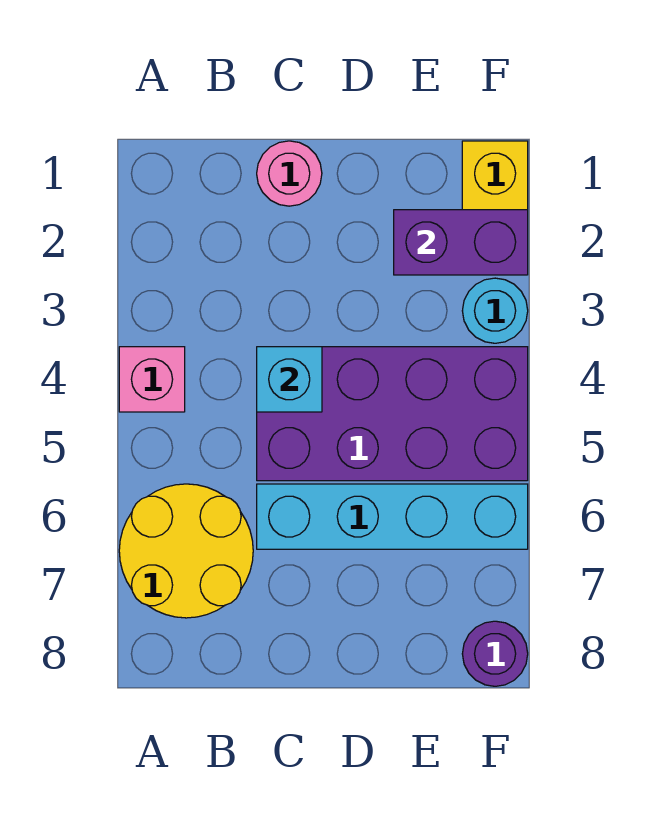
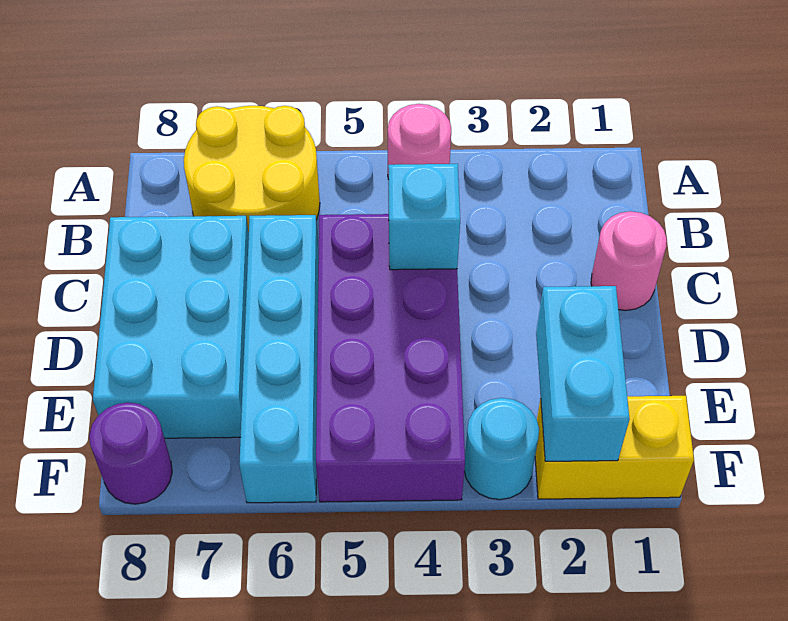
pink brick A4 level 1 -> pink round brick A4 level 1
none -> cyan brick C7:E8 level 1
purple brick E2:F2 level 2 -> cyan brick E2:F2 level 2

